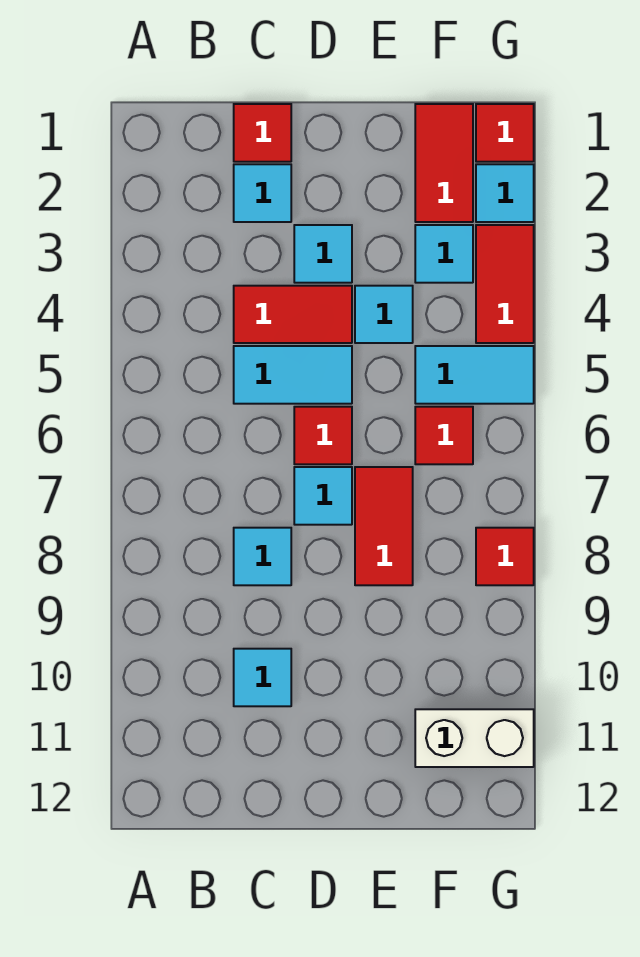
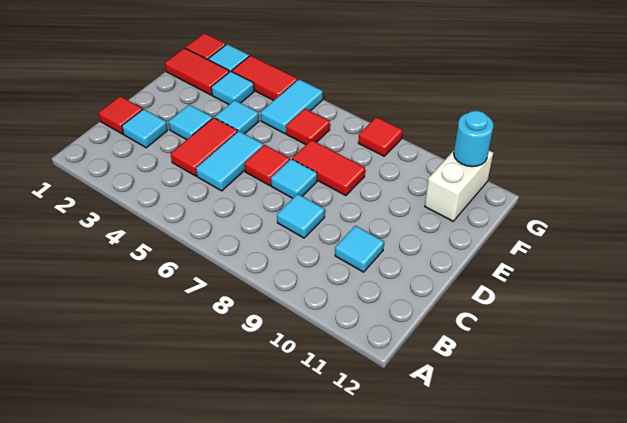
none -> cyan round brick G11 level 2

